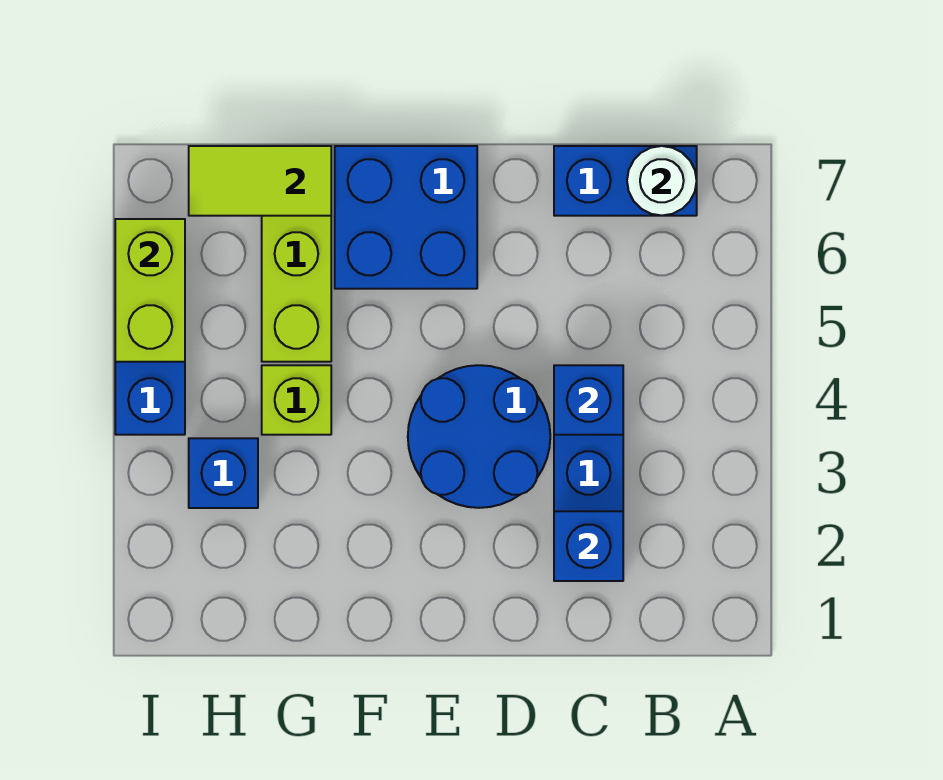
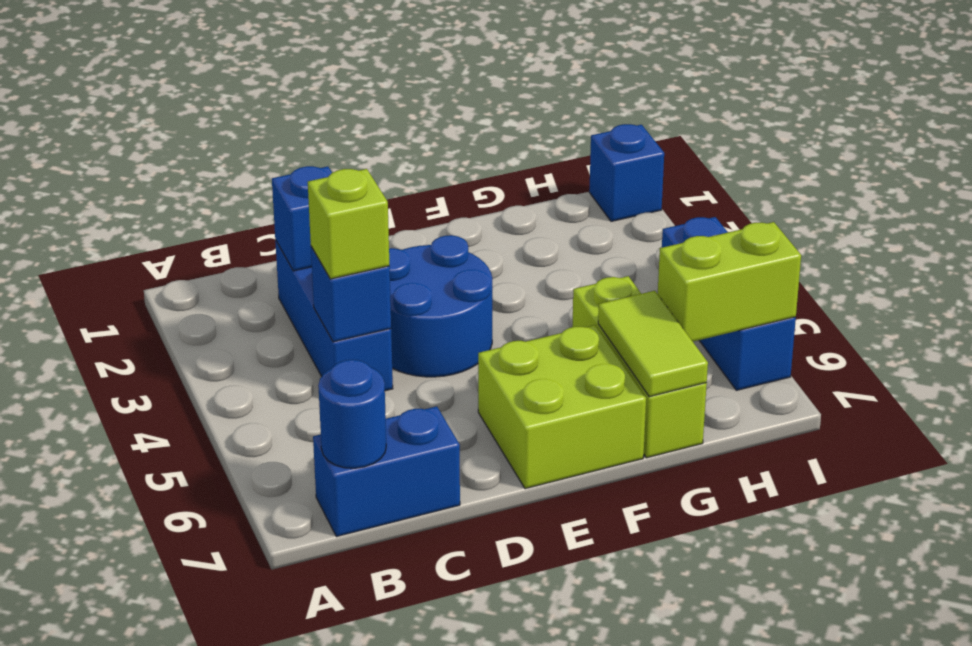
white round brick B7 level 2 -> blue round brick B7 level 2
blue brick E6:F7 level 1 -> lime brick E6:F7 level 1
lime brick G4 level 1 -> lime brick C4 level 3
lime tile G7:H7 level 2 -> lime tile G6:G7 level 2
blue brick H3 level 1 -> blue brick I1 level 1
lime brick I5:I6 level 2 -> lime brick H6:I6 level 2

